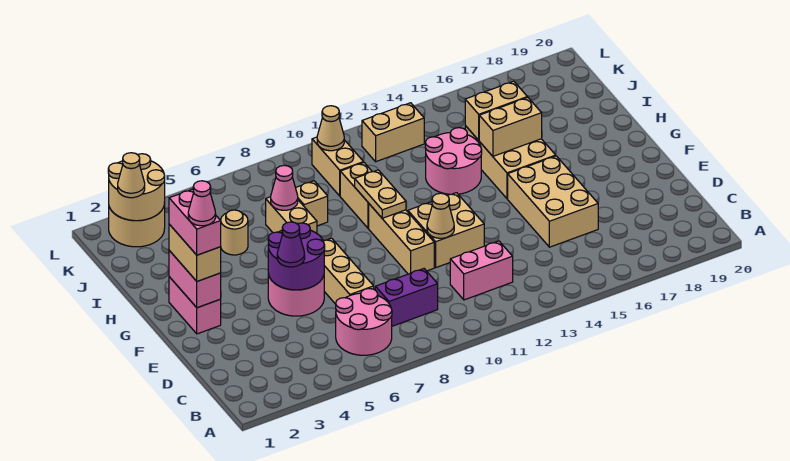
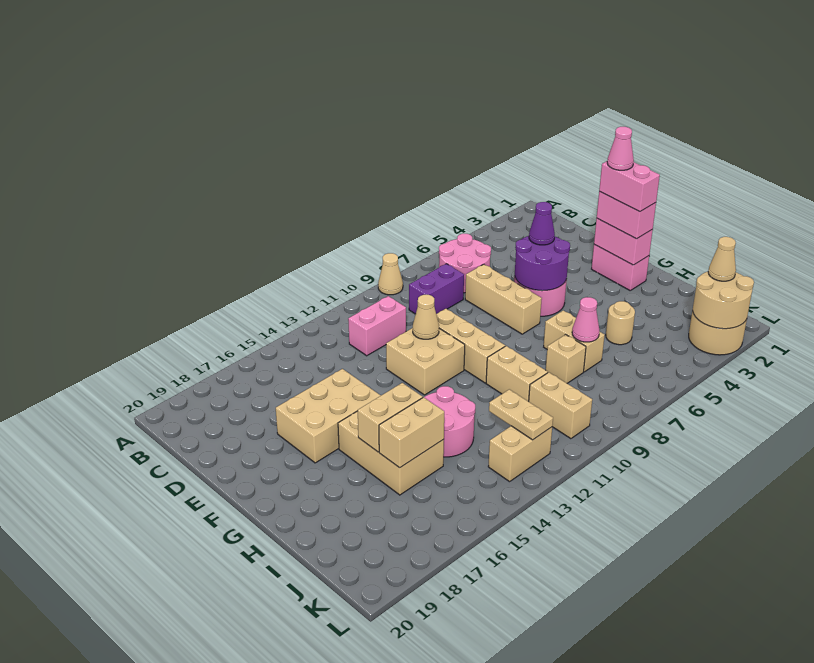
tan brick D15:F16 level 1 -> tan brick E15:F17 level 1
tan brick F2:G2 level 3 -> pink brick F2:G2 level 3
tan plate G10:H10 level 2 -> tan plate J12:K12 level 2
tan cone K10 level 2 -> tan cone A9 level 1

